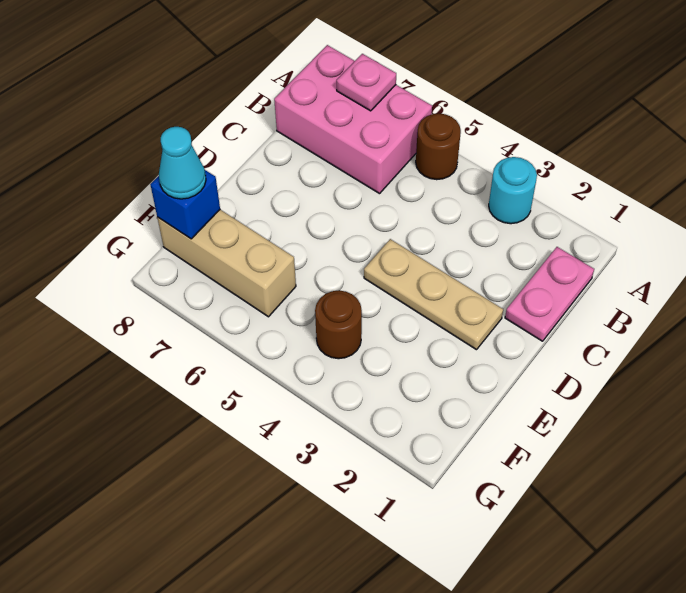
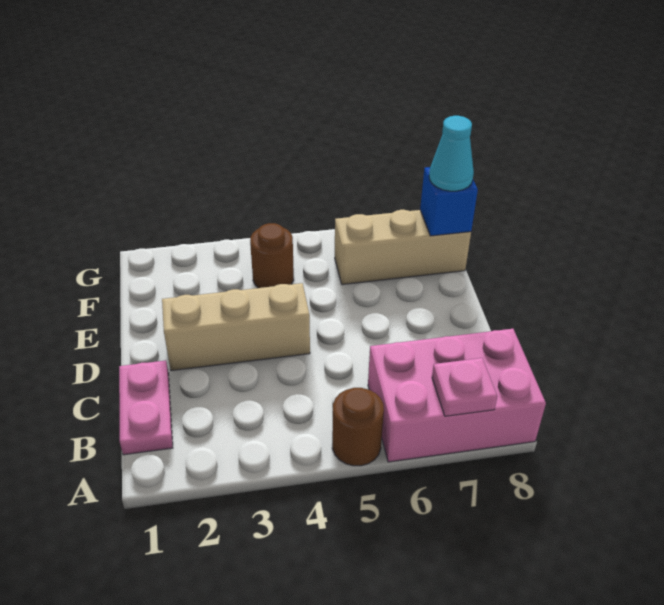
cyan round brick A3 level 1 -> none
tan plate D2:D4 level 1 -> tan brick D2:D4 level 1

